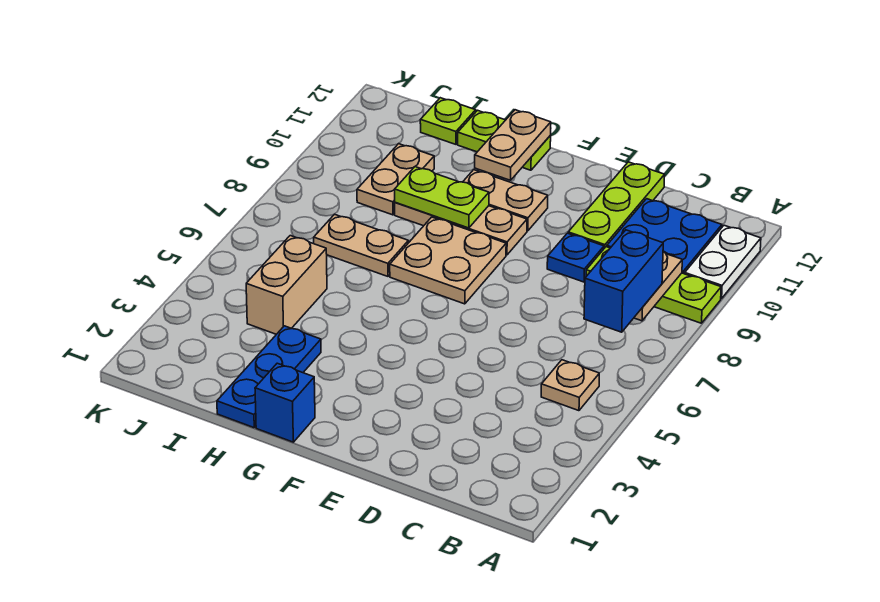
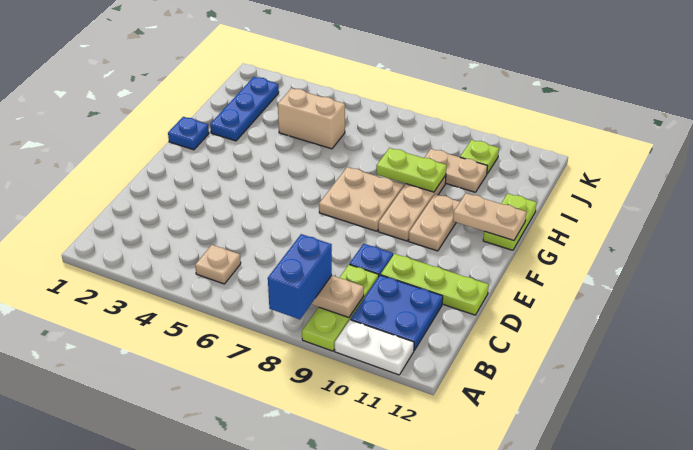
blue brick B7:B8 level 3 -> blue brick A8:B8 level 3
blue brick G1 level 1 -> blue plate G1 level 1
lime plate G9:H9 level 2 -> lime plate H8:H9 level 2
blue plate H1:H3 level 1 -> blue plate H2:J2 level 1
tan plate H7:I7 level 1 -> none
lime plate I12 level 1 -> lime plate J10 level 1

